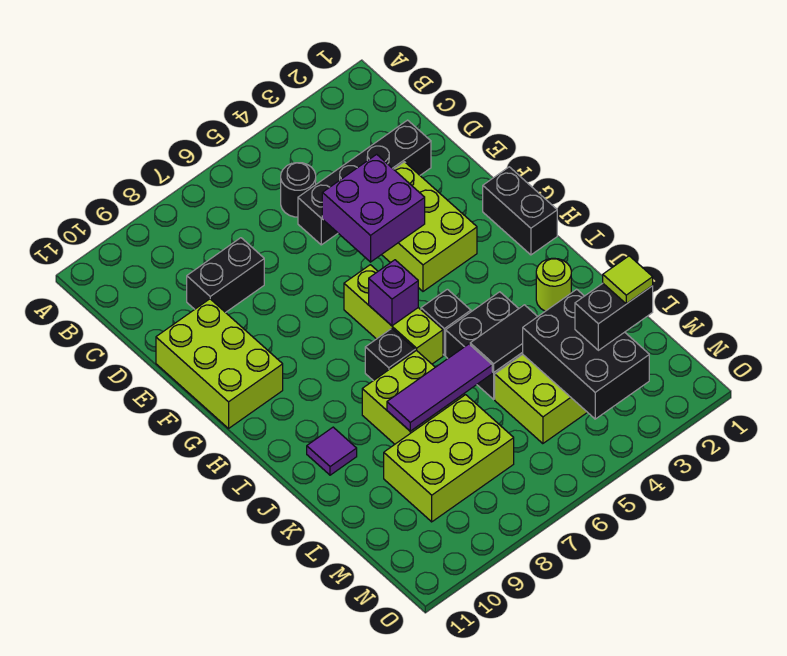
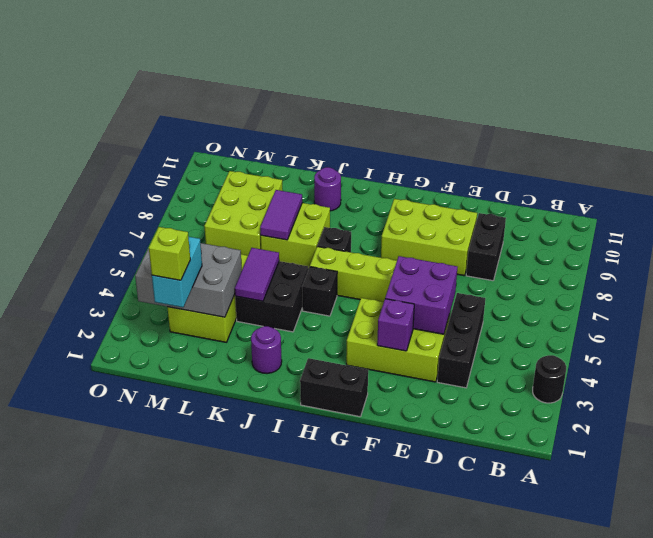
black round brick C5 level 1 -> black round brick A3 level 1
black brick D2:D5 level 1 -> black brick D3:D5 level 1
lime brick E10:G11 level 1 -> lime brick E8:G9 level 1
purple brick H6 level 2 -> purple brick F3 level 2
lime round brick J2 level 1 -> purple round brick J2 level 1
purple tile J10 level 1 -> purple round brick J10 level 1
black tile K4:K5 level 2 -> purple tile K4:K5 level 2
purple tile K6:K8 level 2 -> purple tile K7:K8 level 2
black brick L3:N4 level 2 -> grey brick L3:N4 level 2
black brick M2:M3 level 3 -> cyan brick M2:M3 level 3
lime tile M2 level 4 -> lime brick M2 level 4

